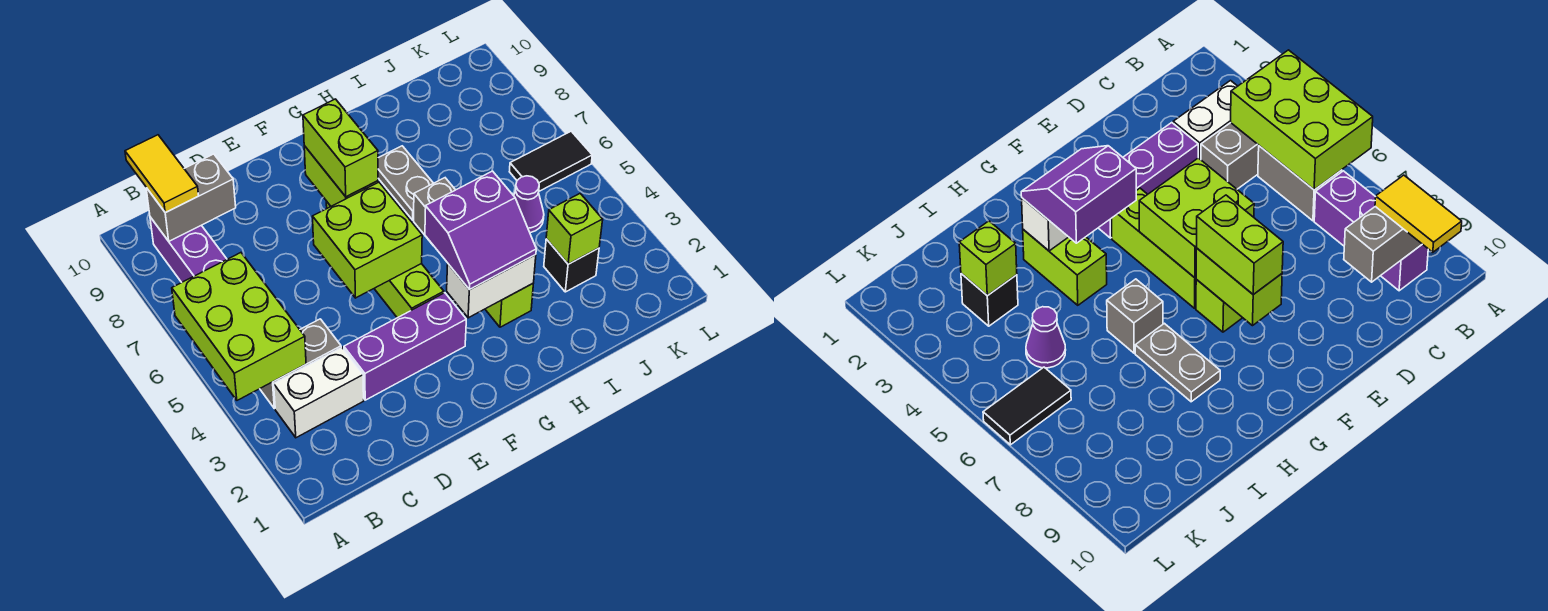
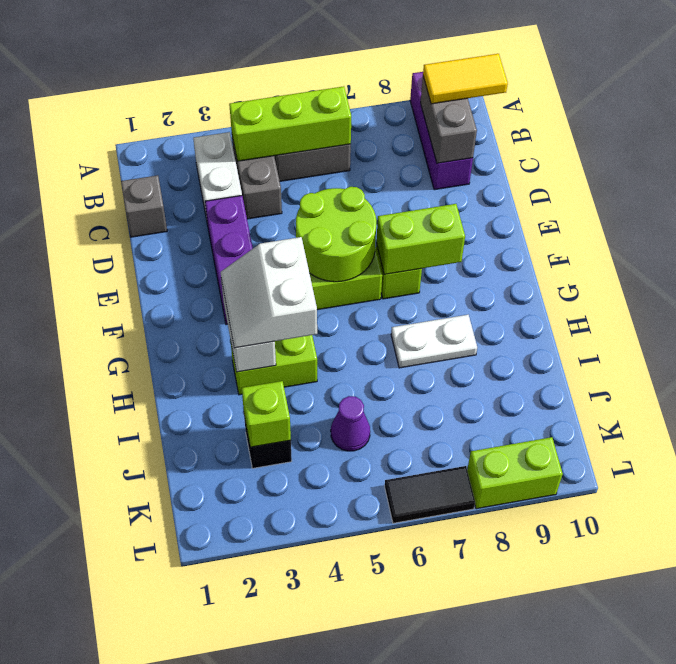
lime brick A4:B6 level 2 -> lime brick B4:B6 level 2
purple brick B7:B9 level 1 -> purple brick A9:C9 level 1
lime brick E5:F6 level 2 -> lime round brick E5:F6 level 2
lime brick F7:F8 level 3 -> lime brick L8:L9 level 1
purple slope G3:H4 level 3 top 4 -> white slope G3:H4 level 3 top 4
grey brick H6 level 1 -> grey brick C1 level 1
grey plate H7:H8 level 1 -> white plate H7:H8 level 1
black tile K6:L6 level 1 -> black tile L6:L7 level 1

